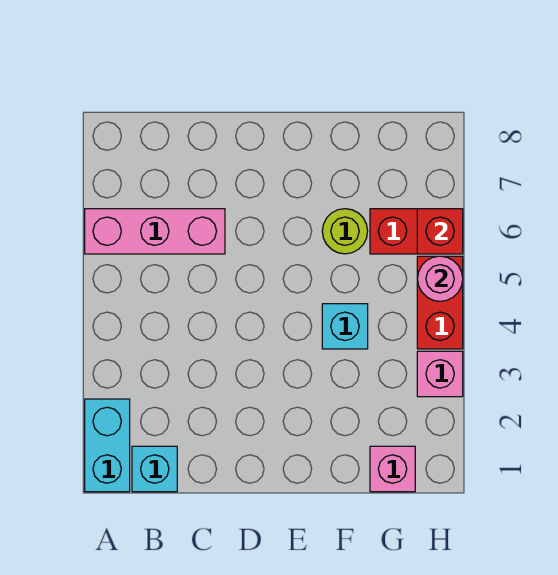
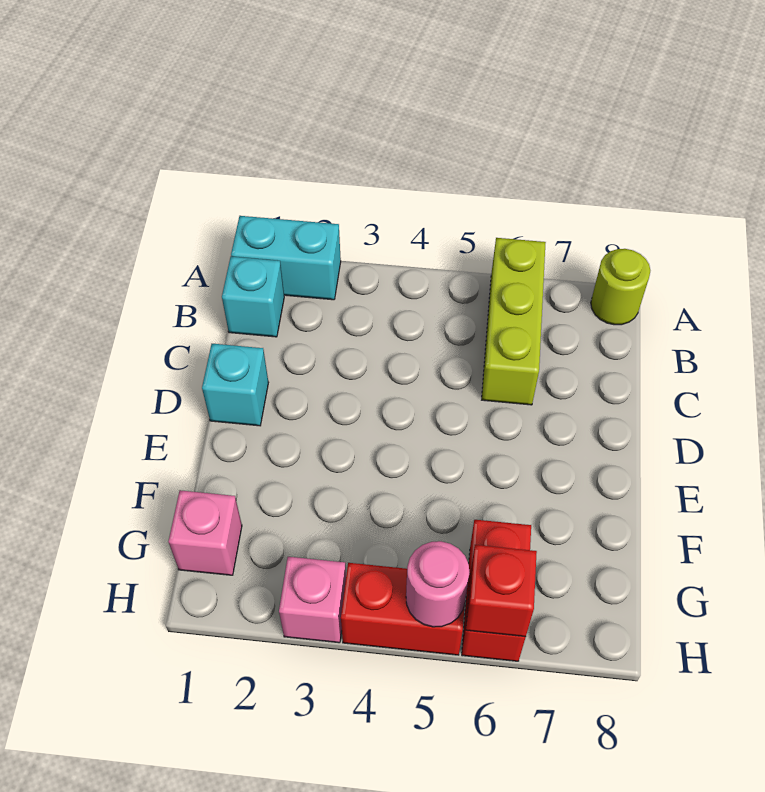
pink brick A6:C6 level 1 -> lime brick A6:C6 level 1
cyan brick F4 level 1 -> cyan brick D1 level 1
lime round brick F6 level 1 -> lime round brick A8 level 1

